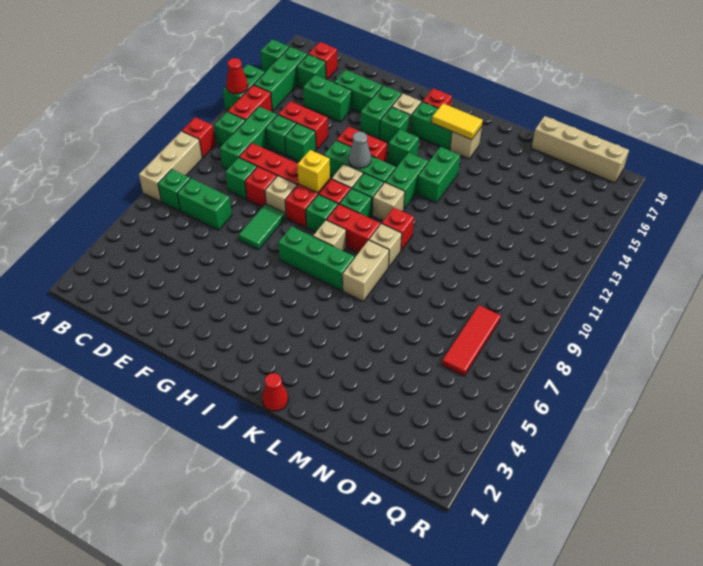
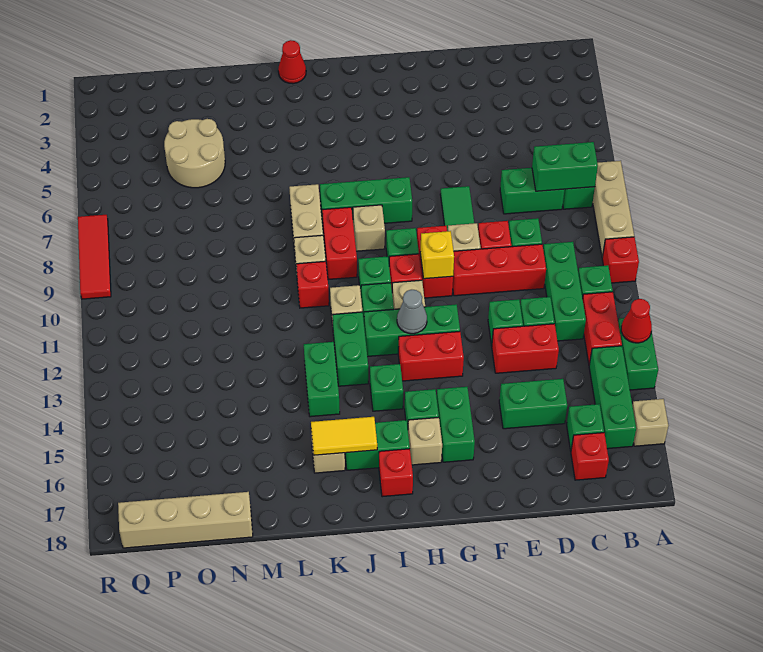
green brick A16 level 1 -> tan brick A16 level 1
green brick E16:F16 level 1 -> green brick B7:C7 level 2
red brick I9:J9 level 1 -> red brick J8:J9 level 1
none -> tan round brick N4:O5 level 1
red tile P6:P8 level 1 -> red tile R7:R9 level 1

